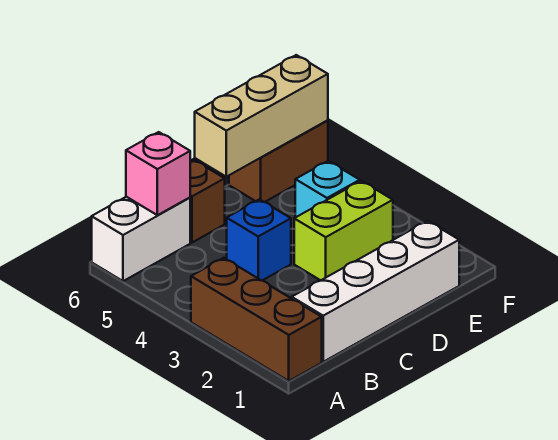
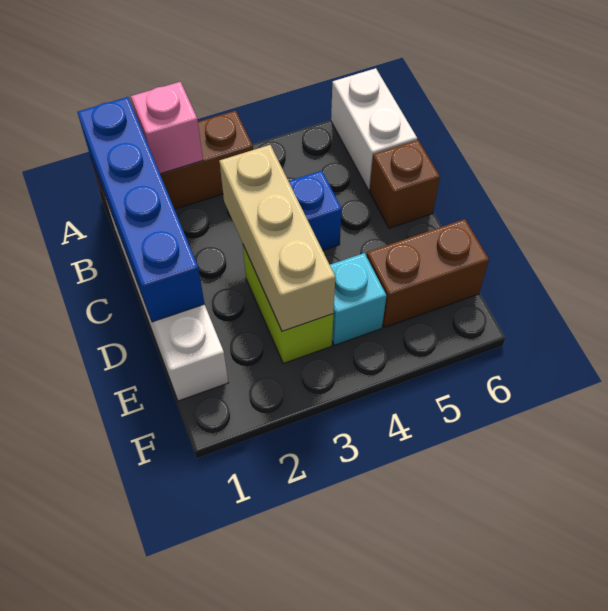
none -> blue brick A1:D1 level 2
pink brick B6 level 2 -> pink brick A2 level 2
tan brick D6:F6 level 2 -> tan brick C3:E3 level 2
brown brick E6:F6 level 1 -> brown brick E5:E6 level 1

